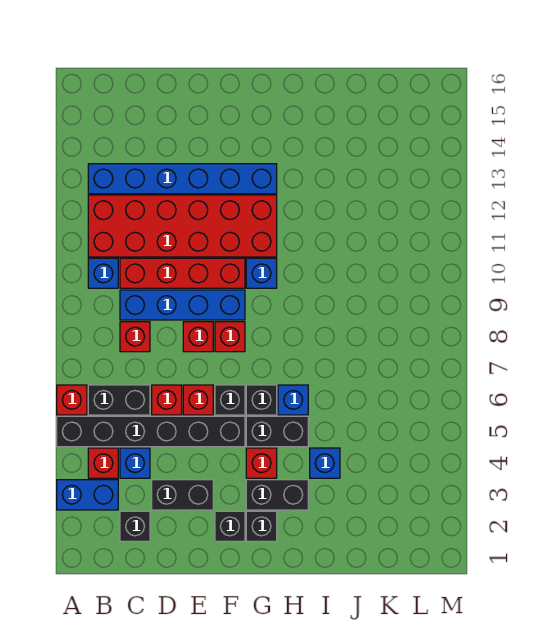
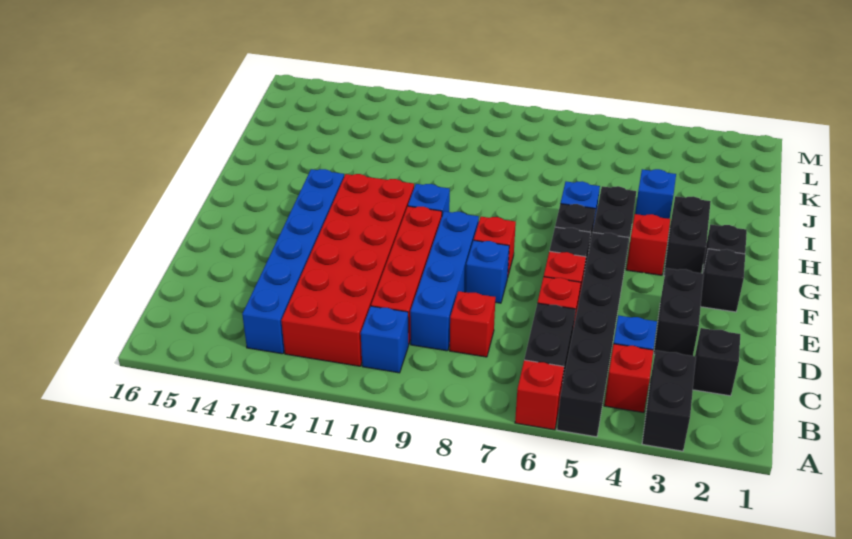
blue brick A3:B3 level 1 -> black brick A3:B3 level 1
red brick E8 level 1 -> blue brick E8 level 1

